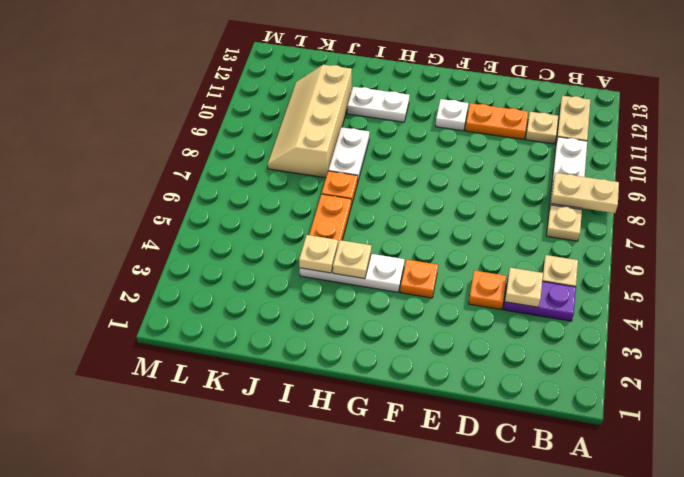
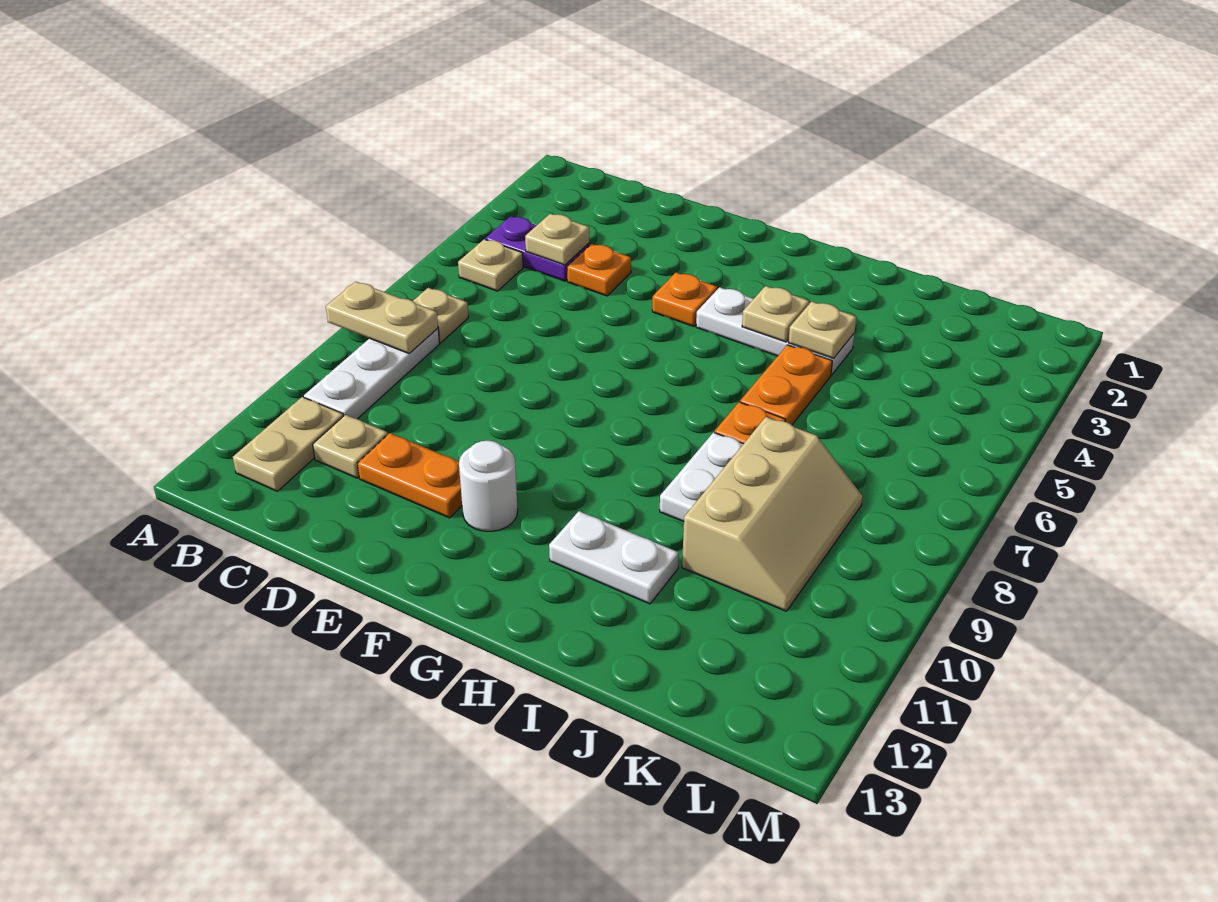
white plate F11 level 1 -> white round brick F11 level 1
tan slope J8:K11 level 1 top J -> tan slope J8:K10 level 1 top J

